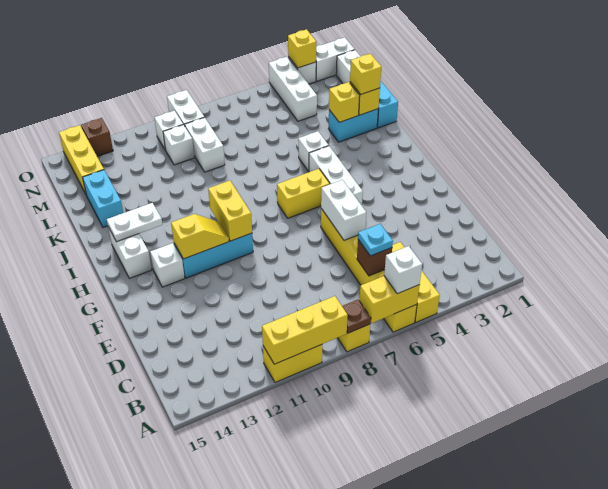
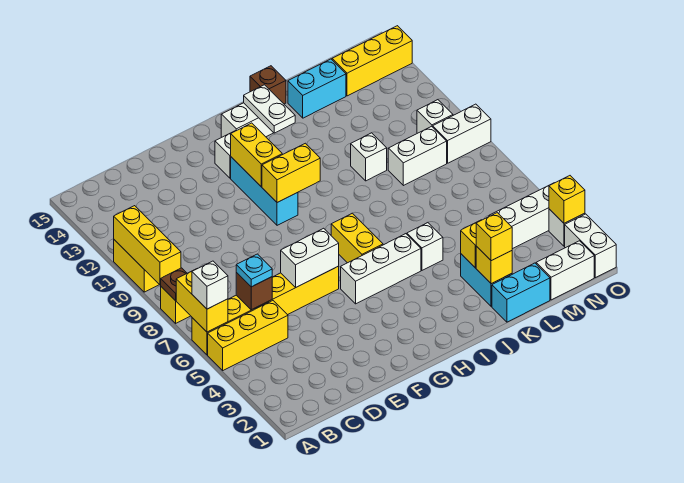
yellow slope G11:G12 level 2 top 12 -> yellow brick G11:G12 level 2
white brick M10 level 1 -> white brick K10 level 1
brown brick O13 level 1 -> brown brick J15 level 1

